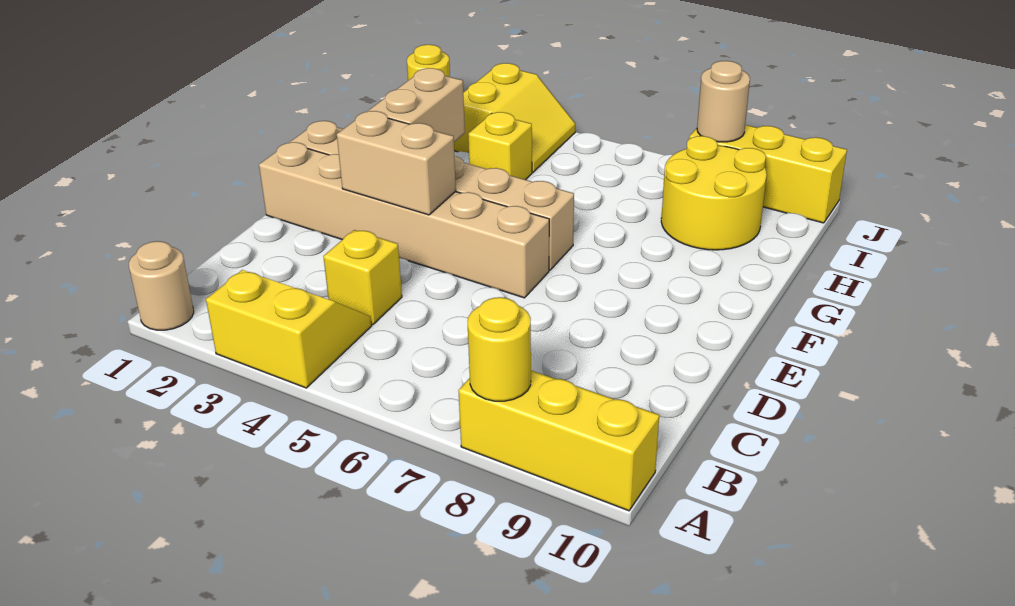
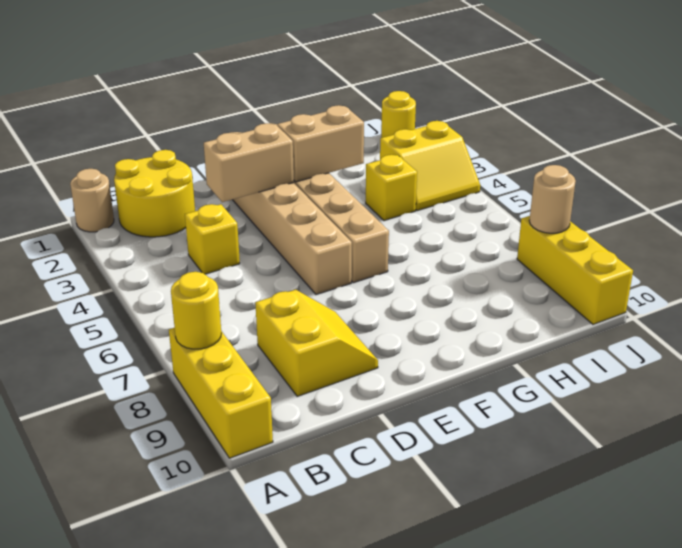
yellow slope A3:B4 level 1 top A -> yellow slope C8:D9 level 1 top C
tan brick E3:E4 level 2 -> tan brick D3:E3 level 2
yellow round brick H8:I9 level 1 -> yellow round brick B1:C2 level 1

